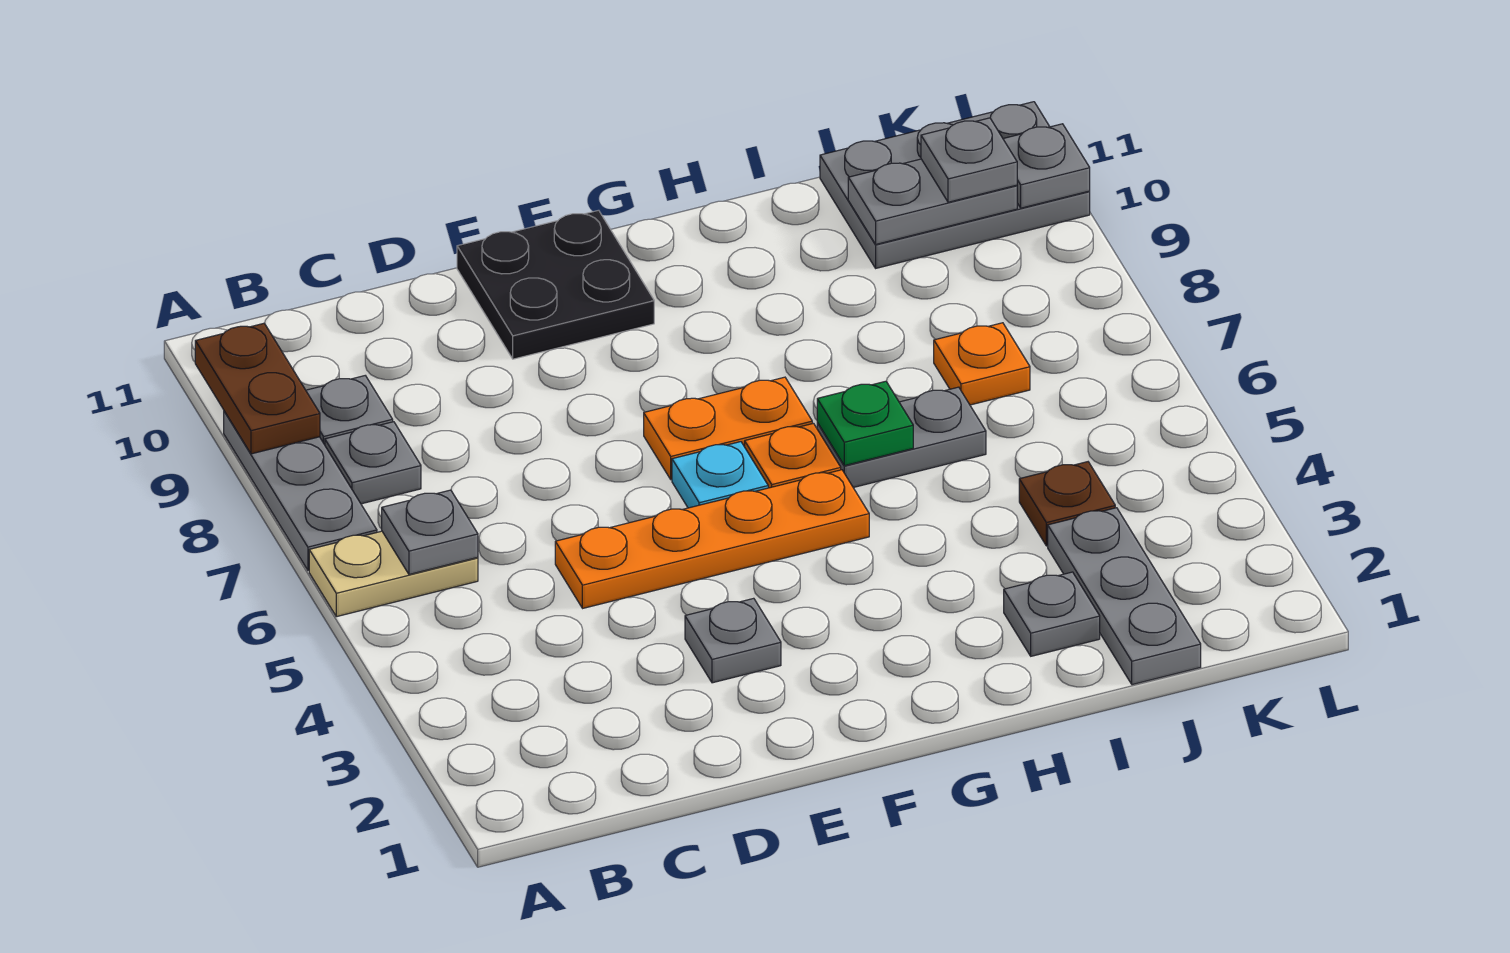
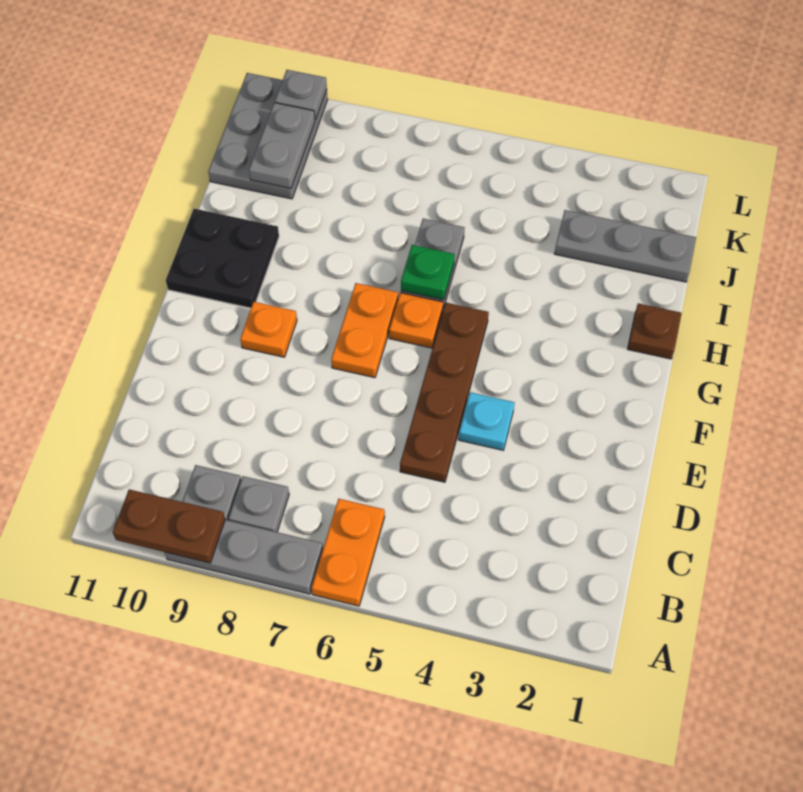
tan plate A6:B6 level 1 -> orange plate A6:B6 level 1
grey plate B6 level 2 -> none
orange plate D5:G5 level 1 -> brown plate D5:G5 level 1
grey plate E3 level 1 -> none
black plate E10:F11 level 1 -> black plate G10:H11 level 1
cyan plate F6 level 1 -> cyan plate E4 level 1
grey plate I2 level 1 -> none
brown plate J4 level 1 -> brown plate H1 level 1
orange plate J7 level 1 -> orange plate F9 level 1
grey plate K10 level 3 -> none

